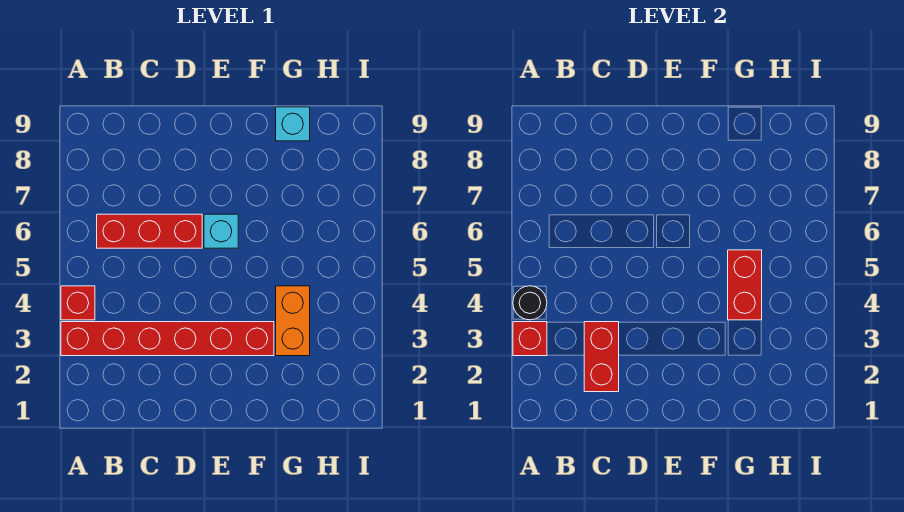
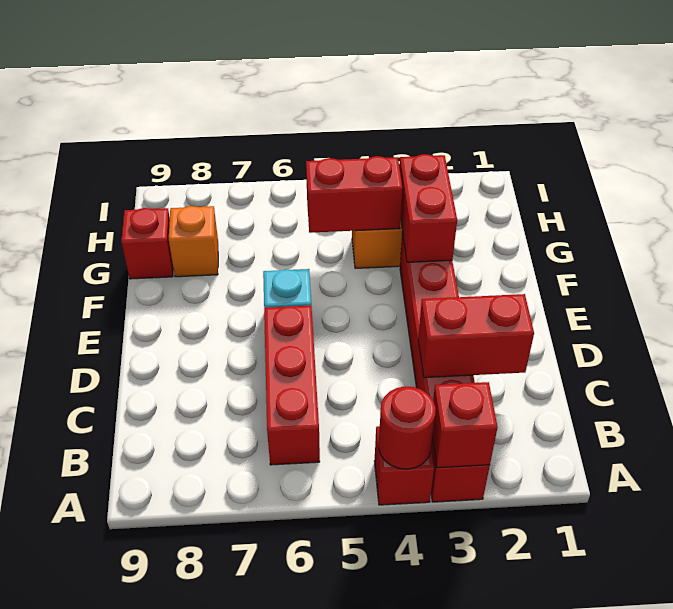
black round brick A4 level 2 -> red round brick A4 level 2
none -> red brick F3:G3 level 2
none -> orange brick G8 level 1
cyan brick G9 level 1 -> red brick G9 level 1

